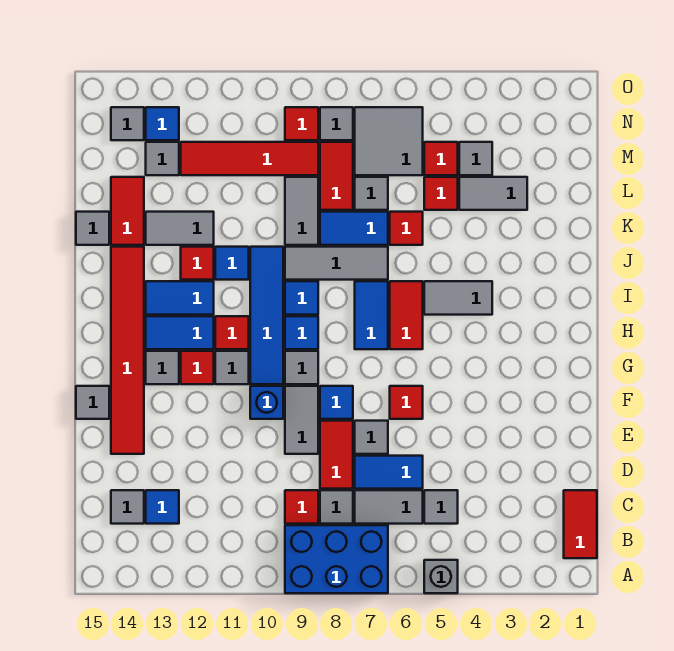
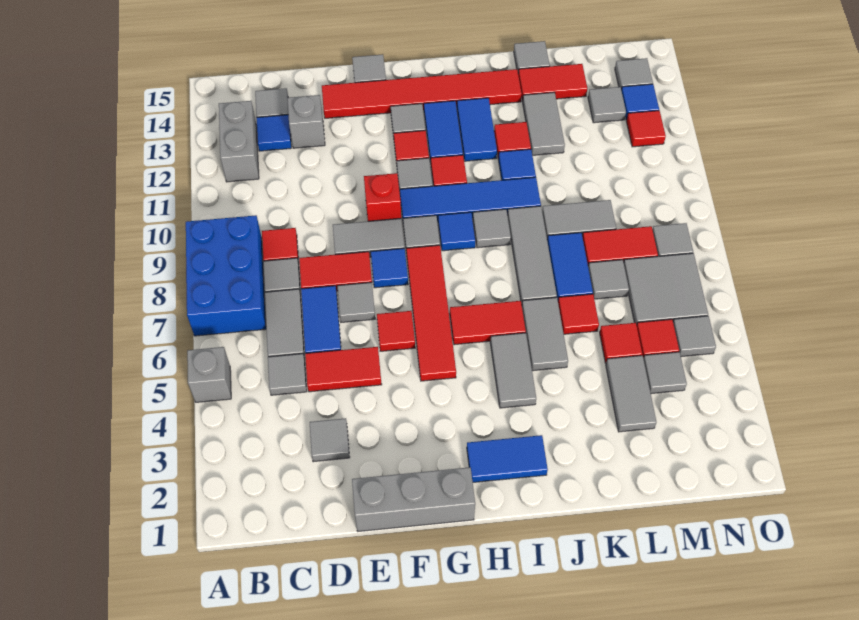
red tile B1:C1 level 1 -> red tile D5:E5 level 1
none -> grey brick B12:B13 level 1
none -> grey tile D3 level 1
none -> grey brick D13 level 1
none -> grey brick E1:G1 level 1
blue brick F10 level 1 -> red brick F10 level 1
blue tile H7:I7 level 1 -> blue tile H2:I2 level 1
blue tile I9 level 1 -> grey tile I9 level 1
none -> grey tile J5:J6 level 1
red tile M9:M12 level 1 -> red tile G5:G8 level 1
none -> grey tile N5 level 1
red tile N9 level 1 -> red tile N12 level 1

